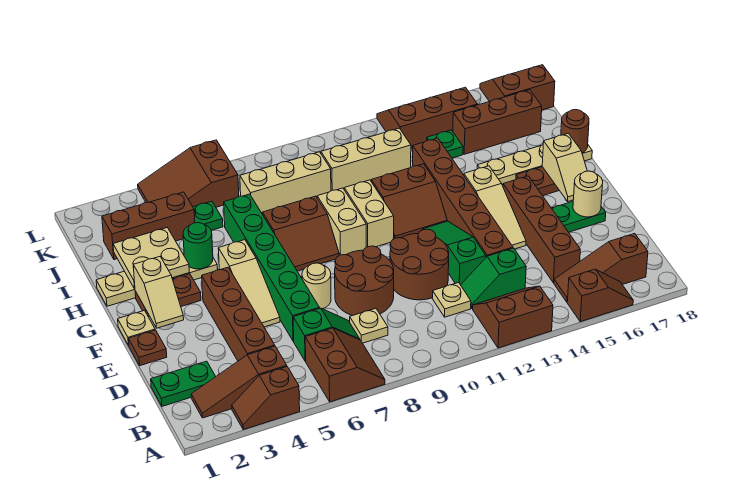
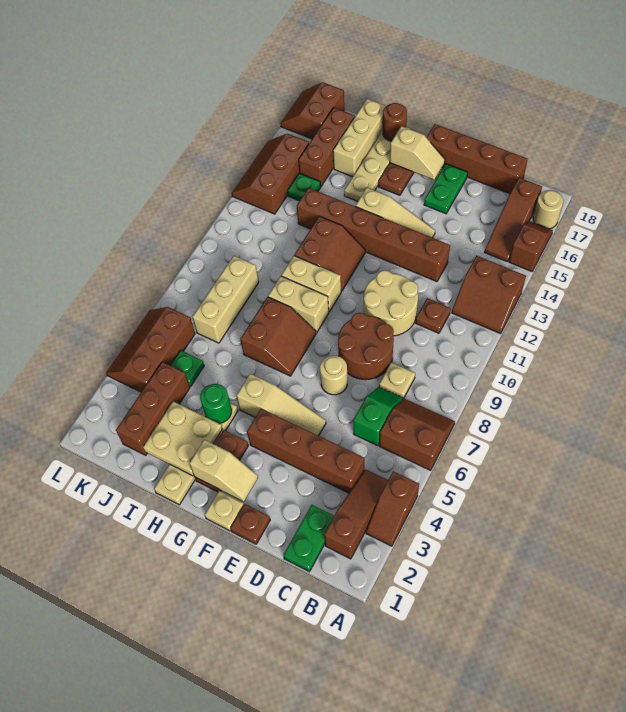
brown slope A12:B13 level 1 top A -> brown slope A12:B13 level 1 top 13
brown slope B2:B4 level 1 top 4 -> brown slope B2:B4 level 1 top 2
tan plate C11 level 1 -> brown plate C11 level 1
green slope C12:C13 level 1 top 13 -> none
brown brick C15:F15 level 1 -> brown brick C18:F18 level 1
green brick D6:I6 level 1 -> none
brown round brick D10:E11 level 1 -> tan round brick D10:E11 level 1
green slope D12:F12 level 1 top D -> none
tan round brick E17 level 2 -> tan round brick A17 level 1
tan brick J10:J12 level 1 -> tan brick I16:I18 level 1
brown slope K4:L6 level 1 top 6 -> brown slope K4:L6 level 1 top K

